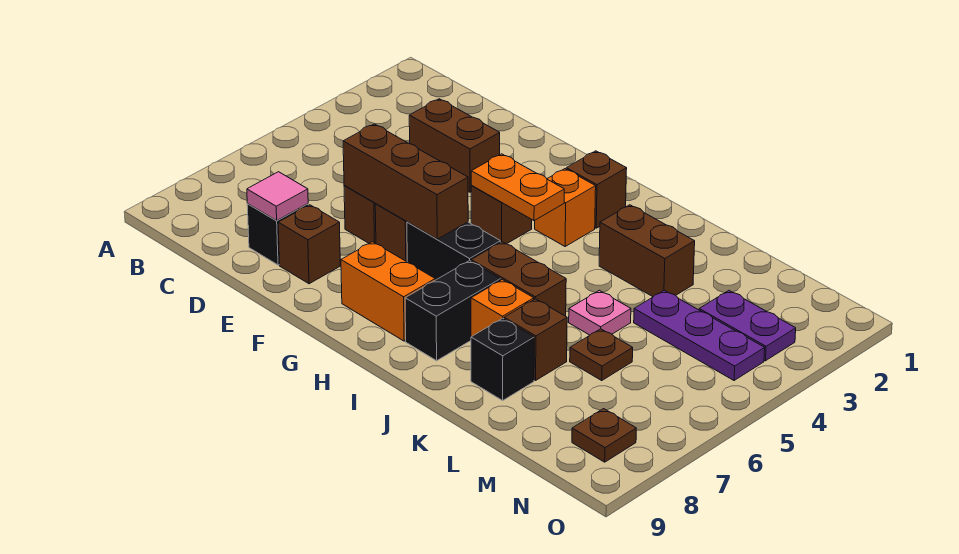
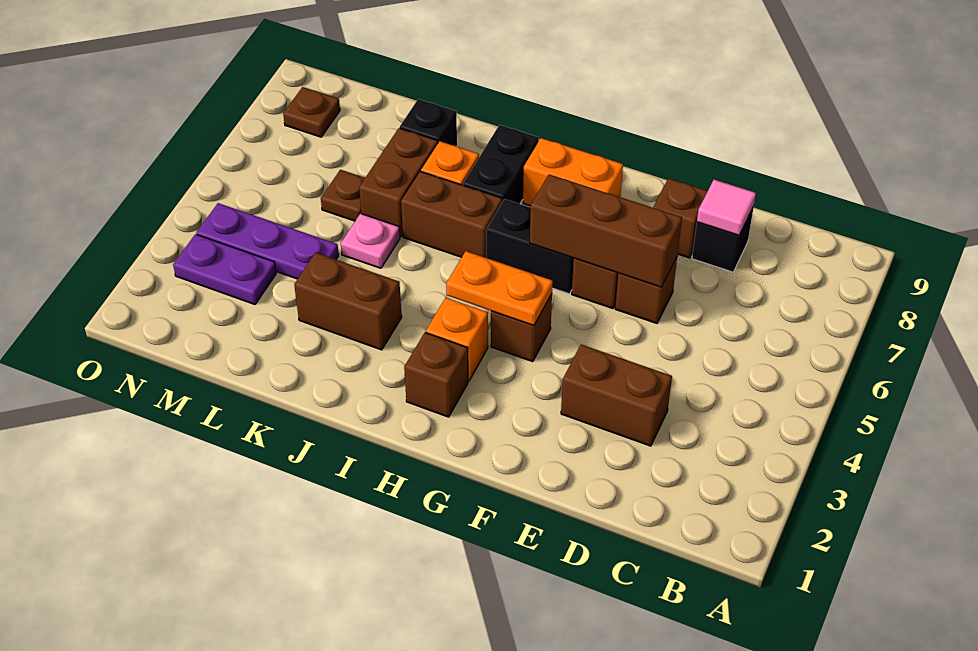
brown brick K7 level 1 -> brown brick K6:K7 level 1

